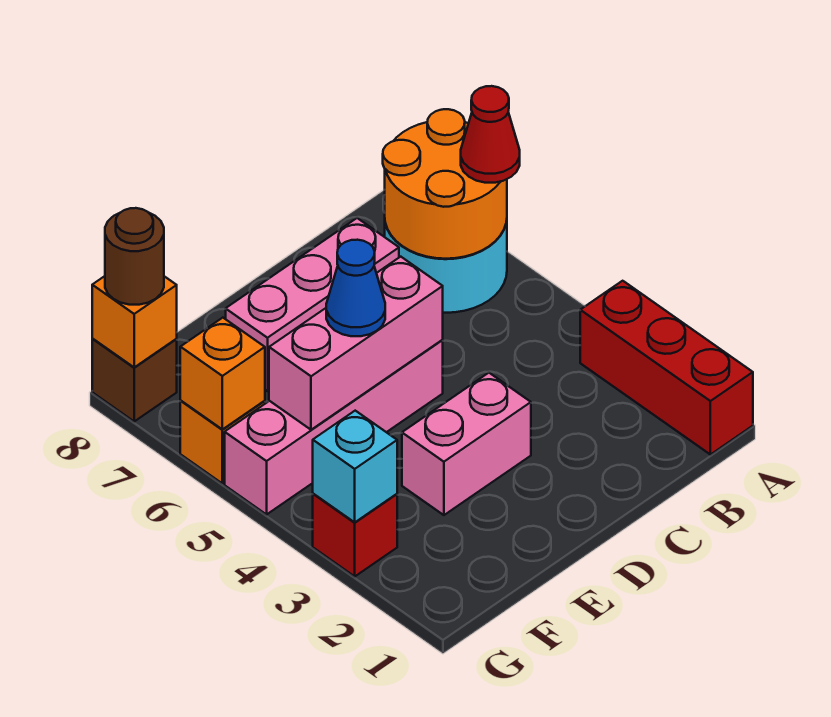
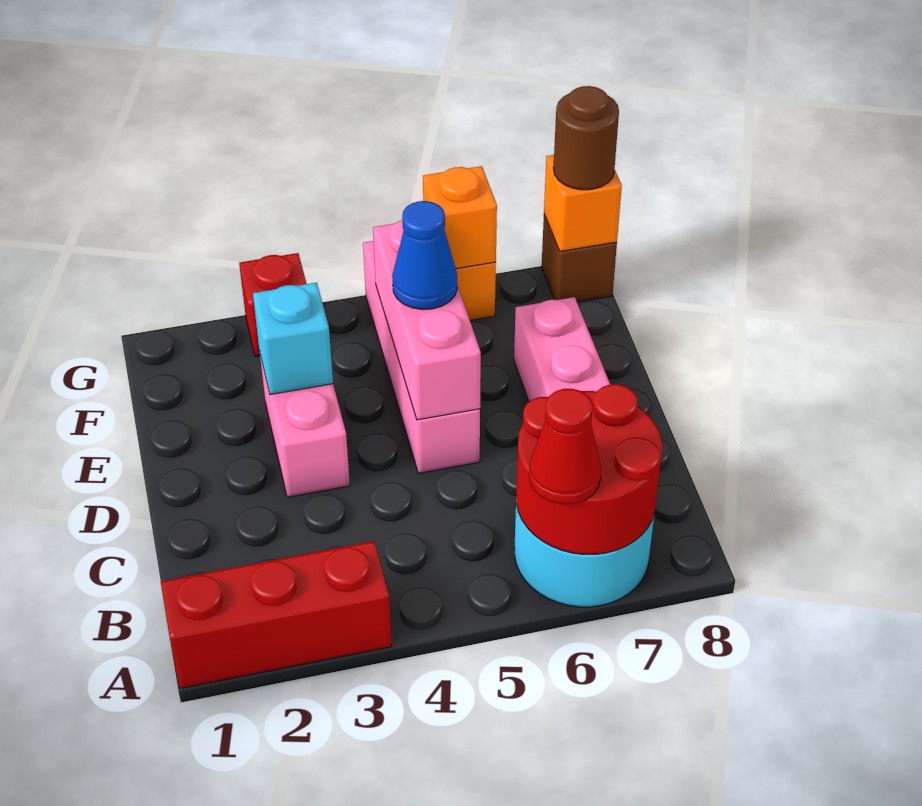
orange round brick A6:B7 level 2 -> red round brick A6:B7 level 2
cyan brick G3 level 2 -> cyan brick E3 level 2

